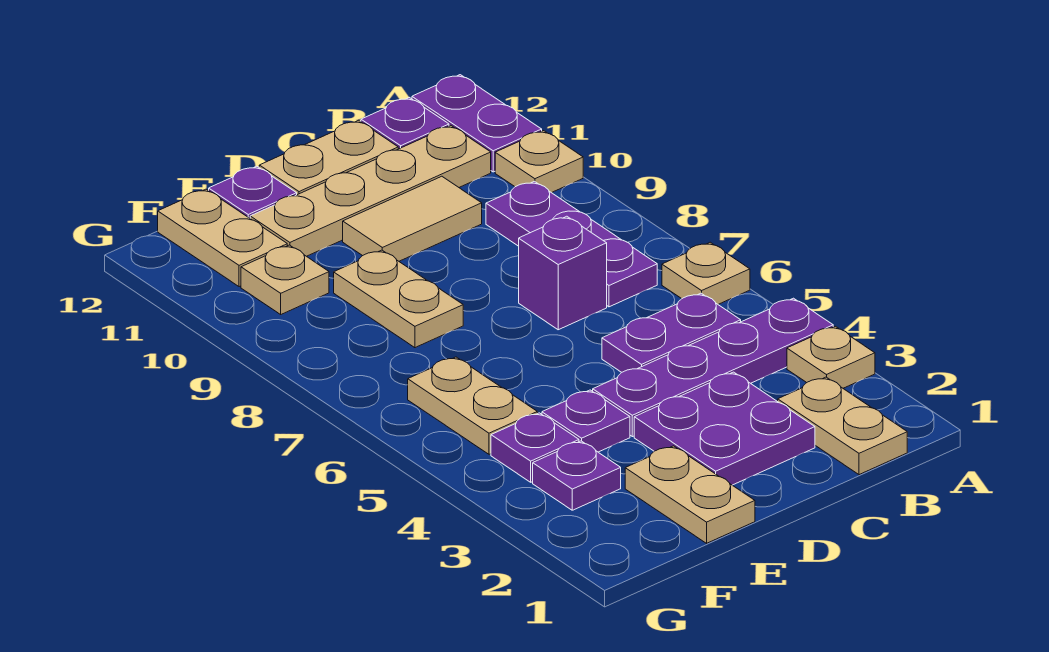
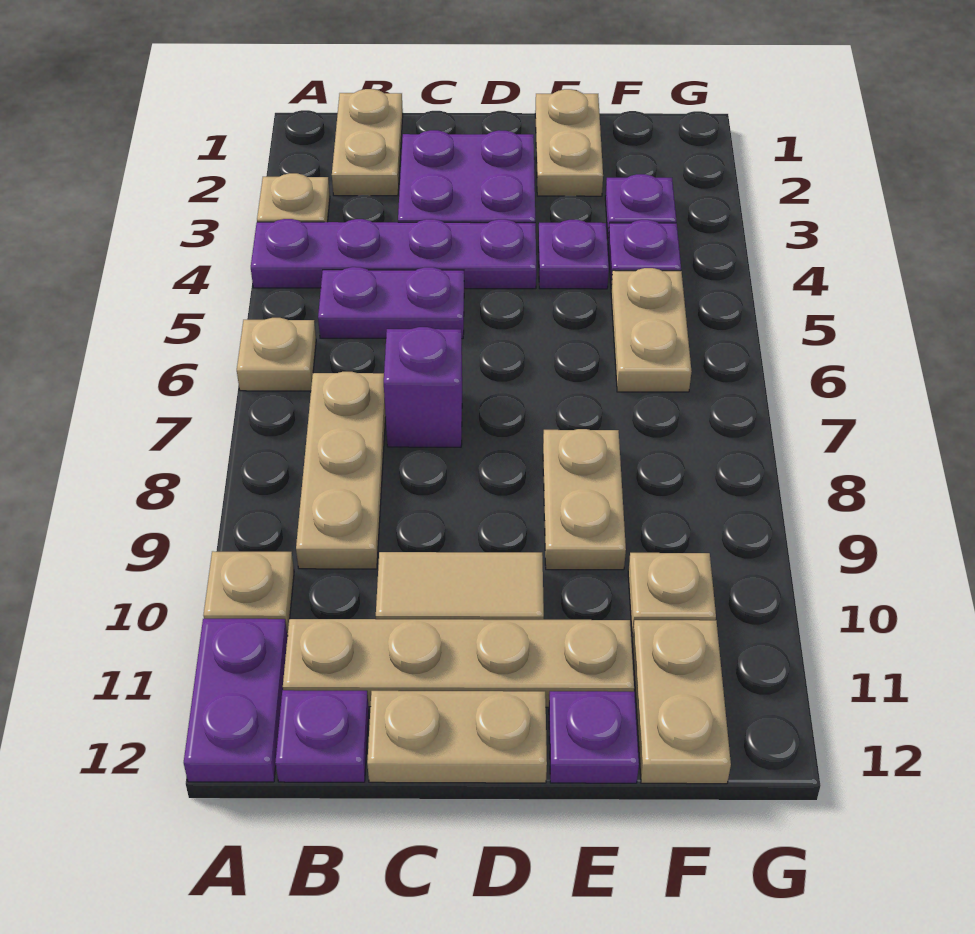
purple plate B7:B9 level 1 -> tan plate B7:B9 level 1

